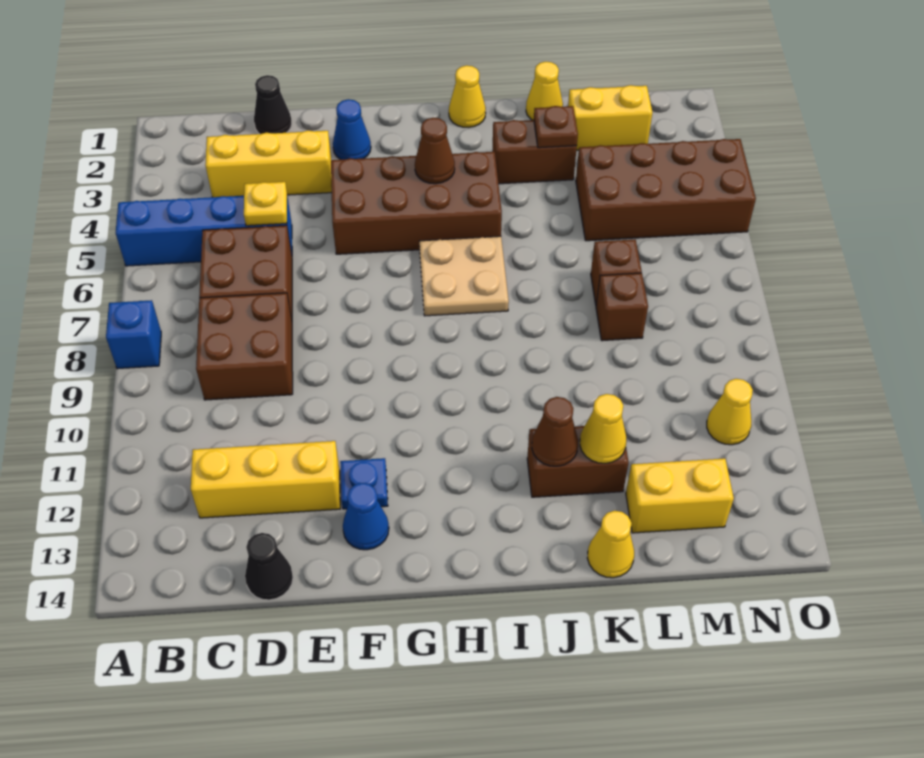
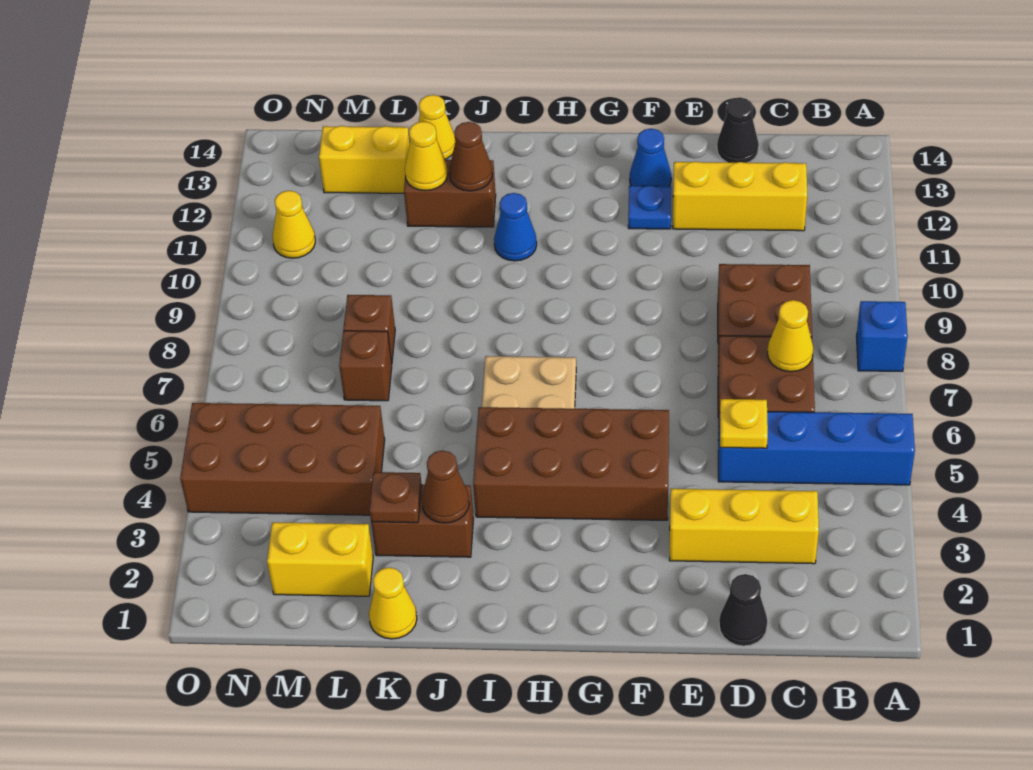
blue cone F2 level 1 -> blue cone I11 level 1
brown cone H4 level 2 -> brown cone J3 level 2
yellow cone I1 level 1 -> yellow cone C7 level 2

